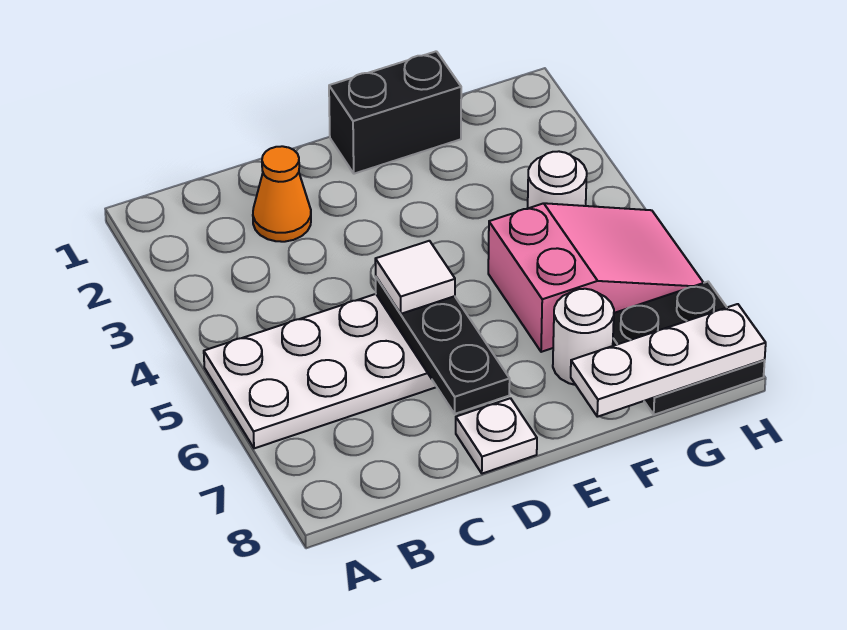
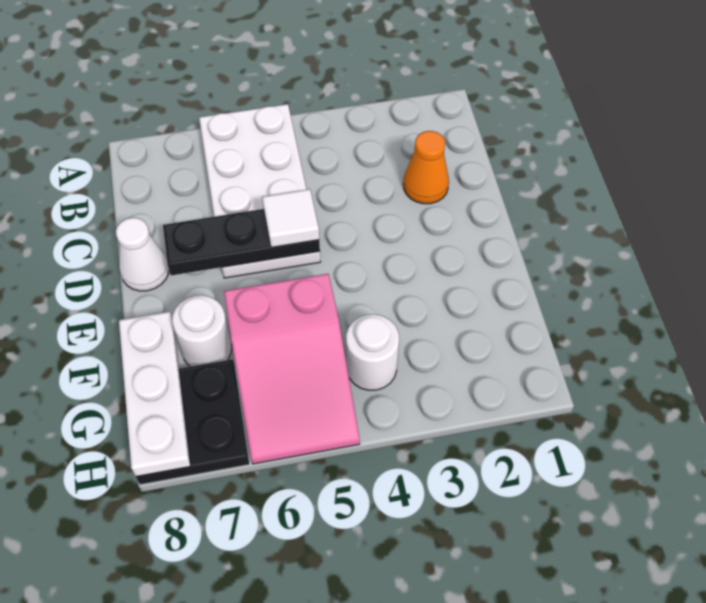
white plate D8 level 1 -> white cone D8 level 1
black brick E1:F1 level 1 -> none

